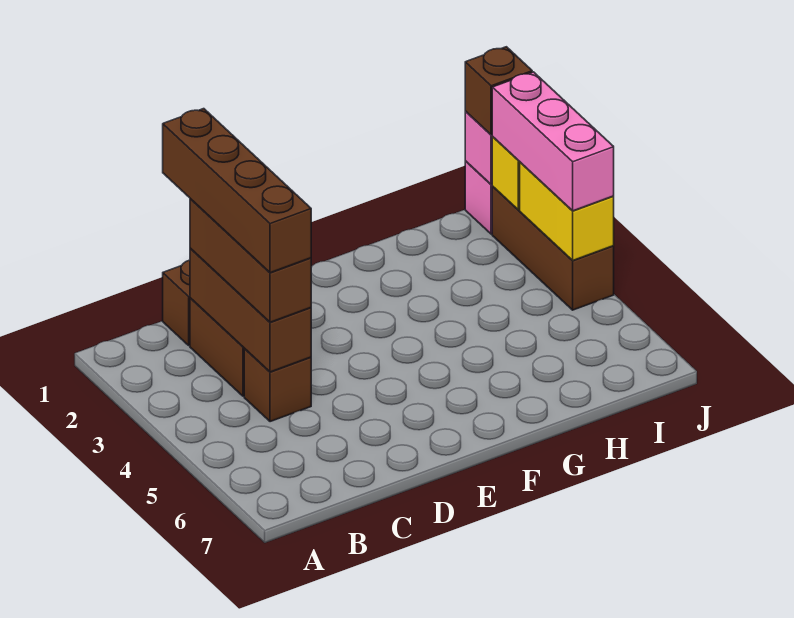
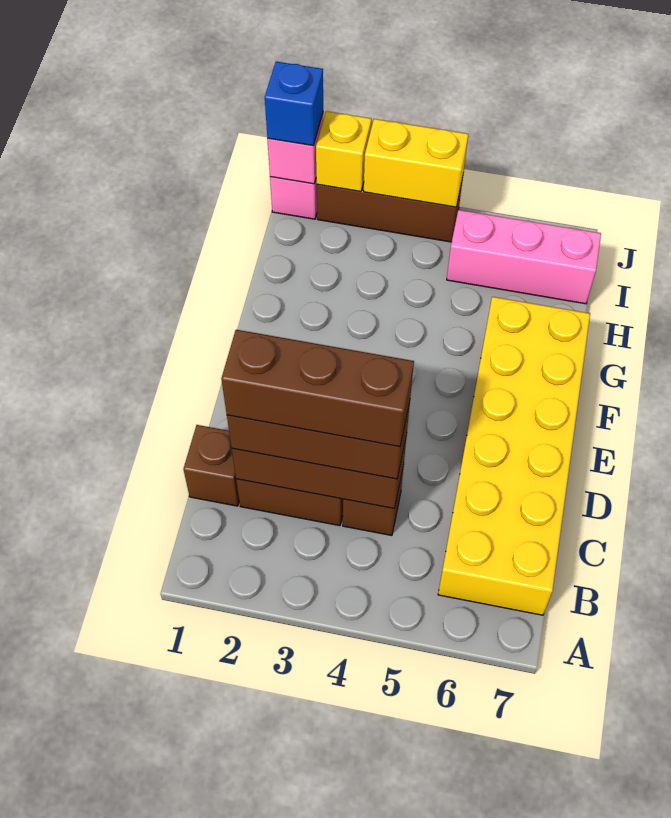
none -> yellow brick B6:G7 level 1
brown brick C1:C4 level 4 -> brown brick C2:C4 level 4
brown brick J1 level 3 -> blue brick J1 level 3
pink brick J2:J4 level 3 -> pink brick I5:I7 level 1

